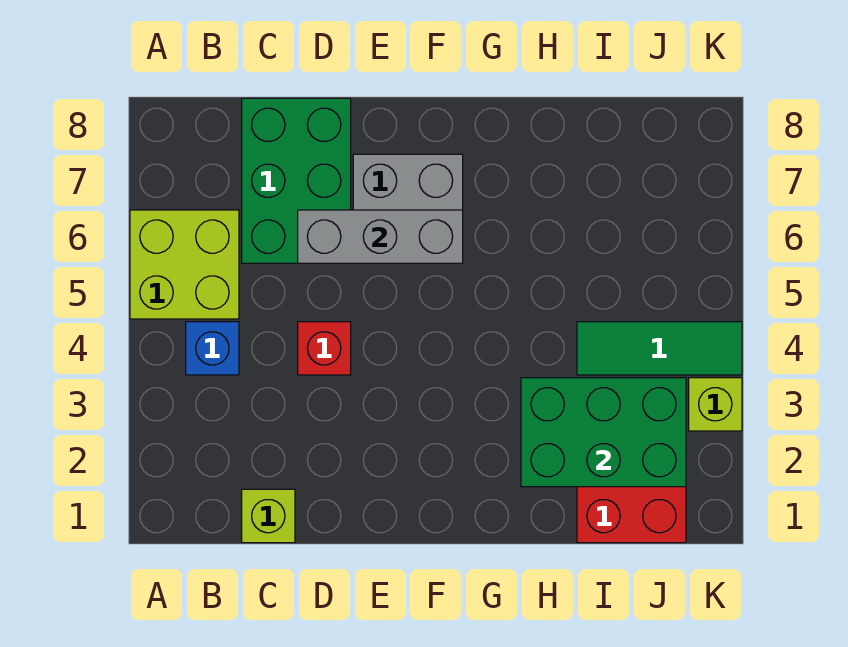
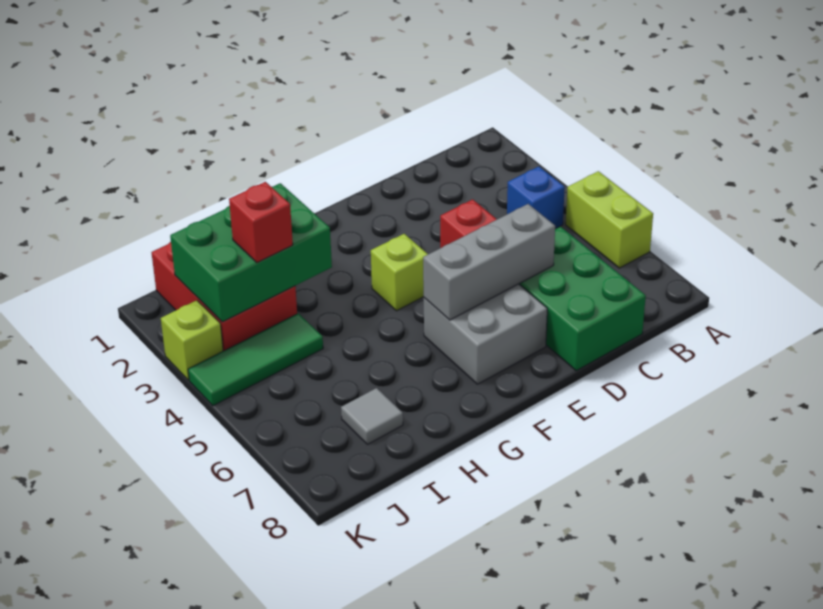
lime brick A5:B6 level 1 -> lime brick A5:A6 level 1
lime brick C1 level 1 -> lime brick F4 level 1
none -> red brick I3 level 3
none -> grey tile I7 level 1

